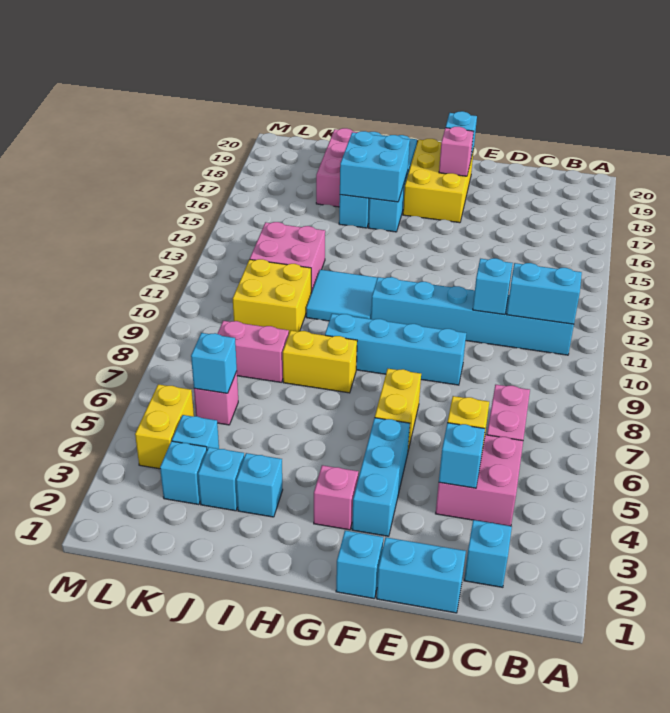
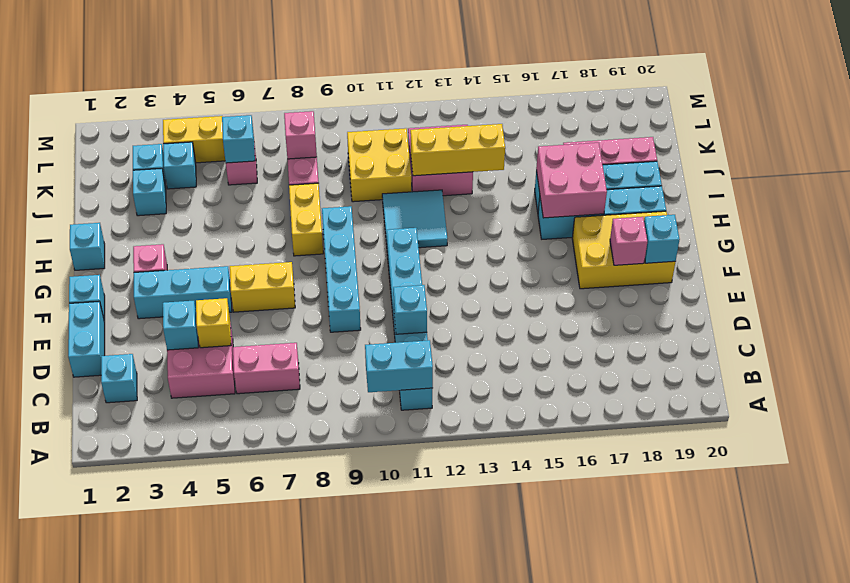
cyan brick B11:C11 level 2 -> cyan brick B10:B11 level 2
cyan brick H16:I17 level 2 -> pink brick H16:I17 level 2
cyan brick I3 level 1 -> cyan brick H1 level 1
none -> yellow brick J12:J14 level 2
none -> pink brick K8 level 2

